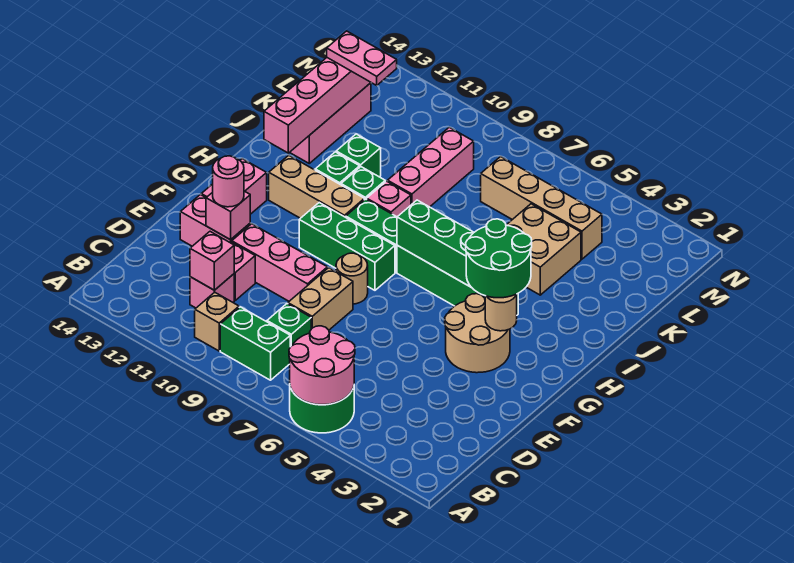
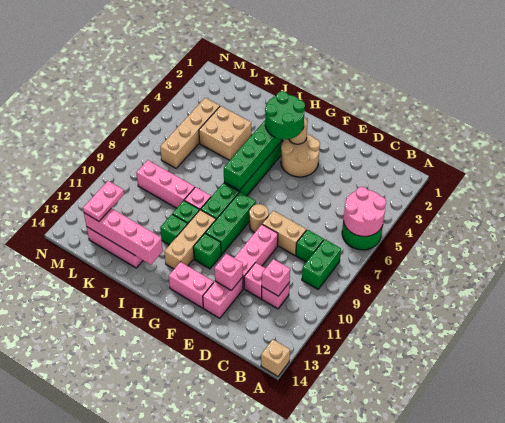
tan brick B10 level 1 -> tan brick A14 level 1
pink round brick E12 level 3 -> none
green brick J11 level 1 -> green brick G11 level 1

